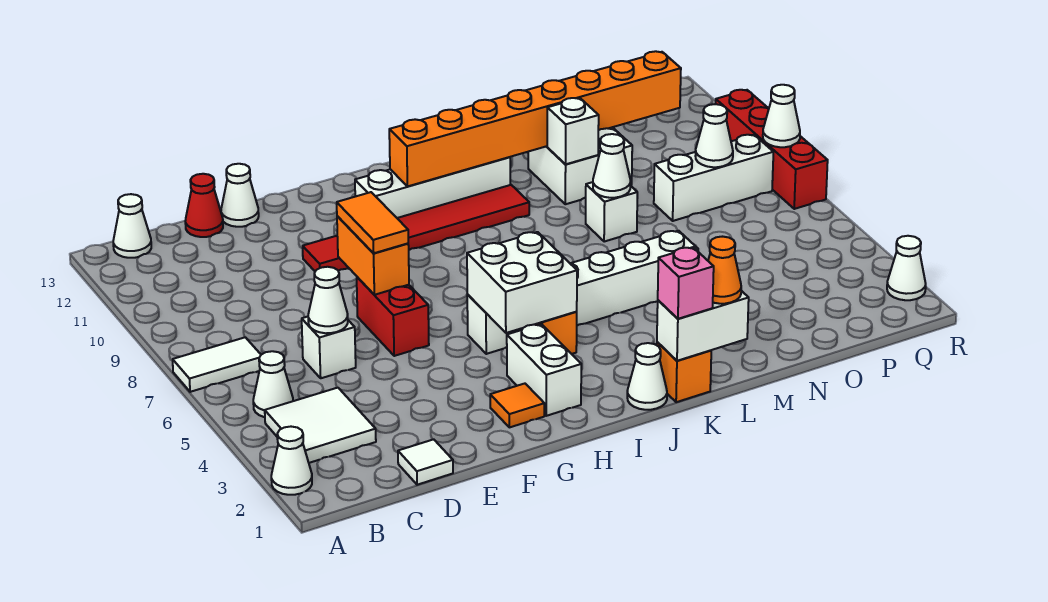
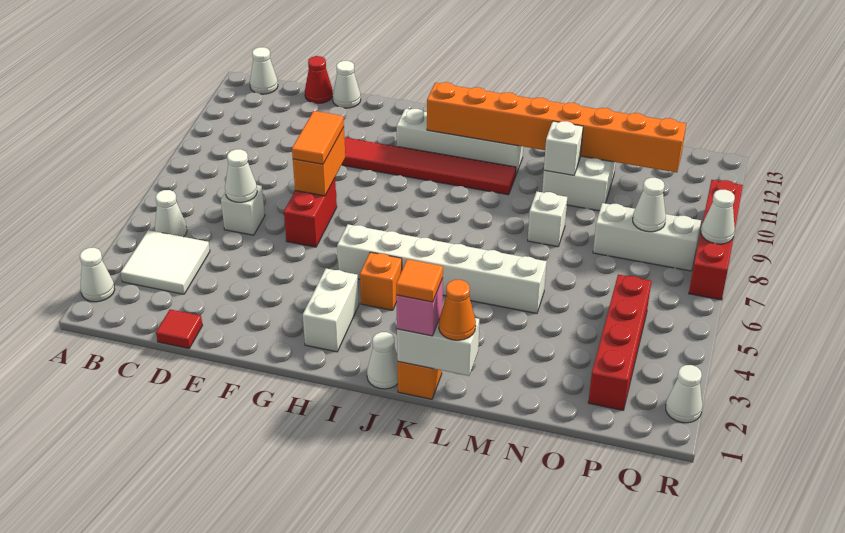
white tile A7:B7 level 1 -> none
white tile D1 level 1 -> red tile D1 level 1
orange tile G2 level 1 -> orange tile K1 level 4
white brick H4:I5 level 2 -> none
white cone M8 level 2 -> none
none -> red brick P2:P5 level 1

